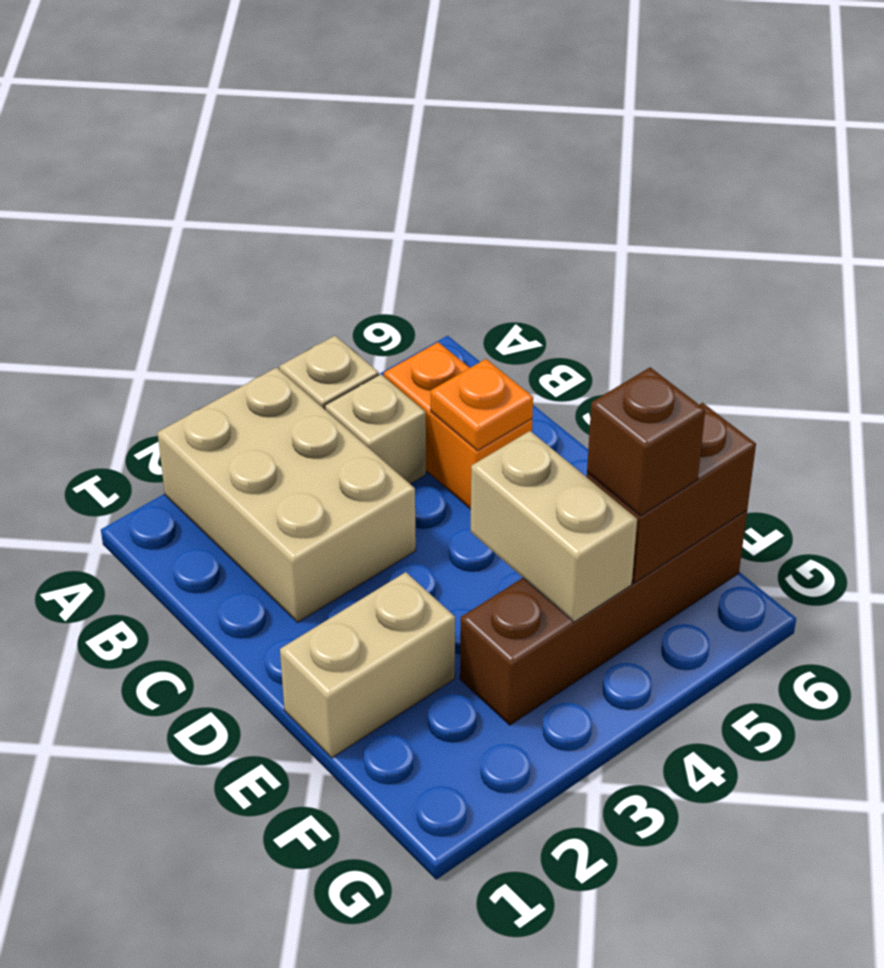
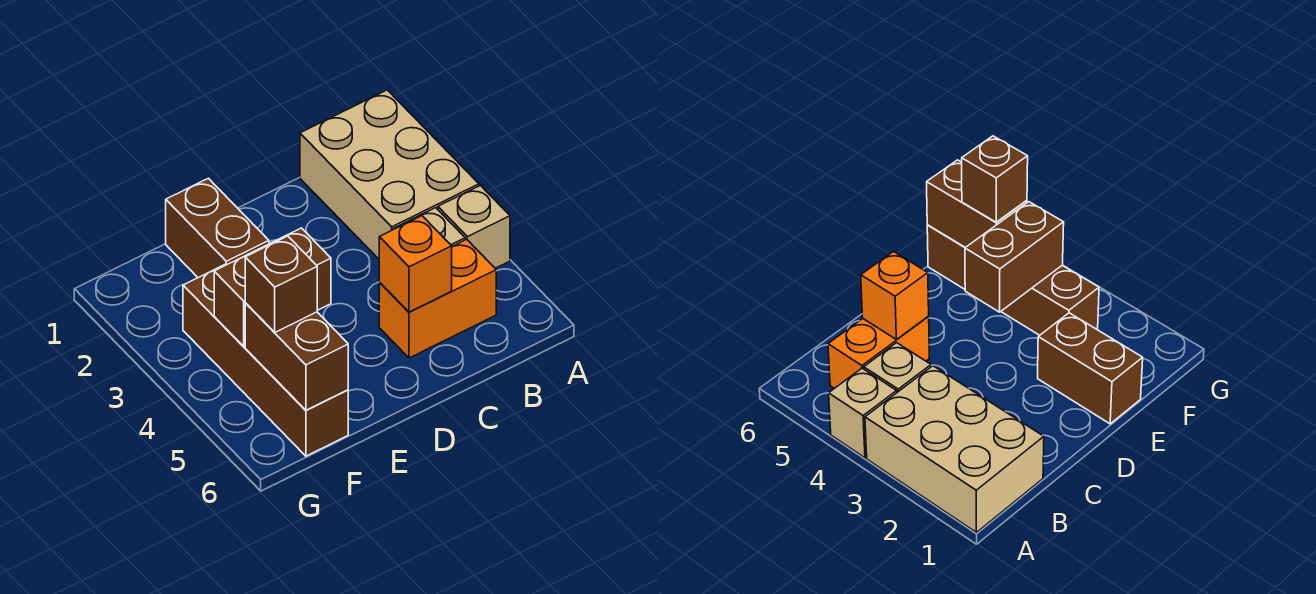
tan brick A2:C3 level 1 -> tan brick A1:B3 level 1
orange plate C5 level 2 -> orange brick C5 level 2
tan brick E1:E2 level 1 -> brown brick E1:E2 level 1
tan brick E4:F4 level 2 -> brown brick E4:F4 level 2

